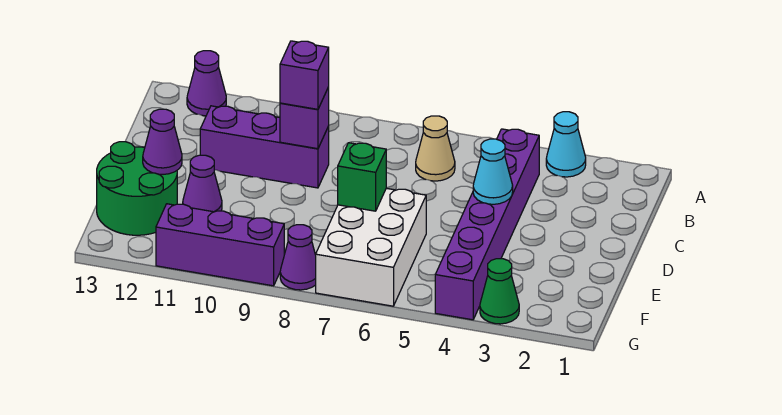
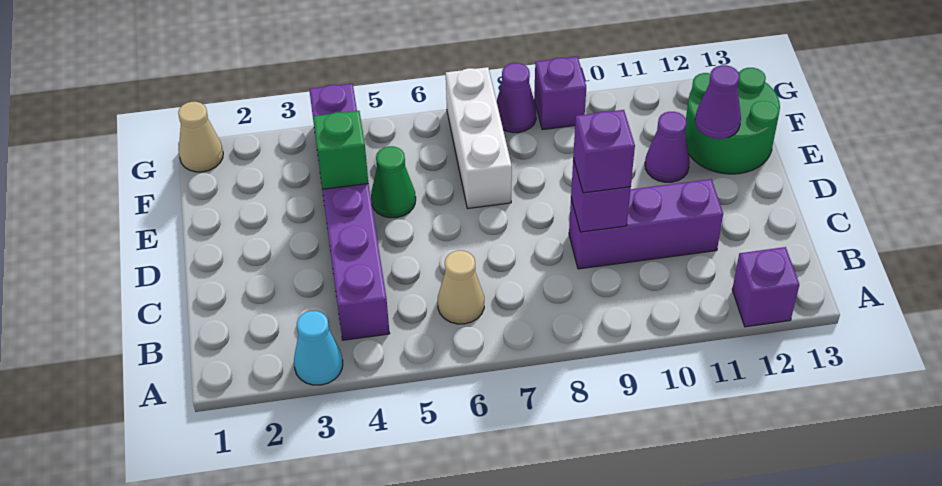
purple cone A12 level 1 -> purple brick A12 level 1
cyan cone D4 level 2 -> none
white brick E6:G7 level 1 -> white brick E7:G7 level 1
green brick E7 level 2 -> green brick E4 level 2
none -> tan cone G1 level 1
green cone G3 level 1 -> green cone E5 level 1
purple brick G9:G11 level 1 -> purple brick G9 level 1

